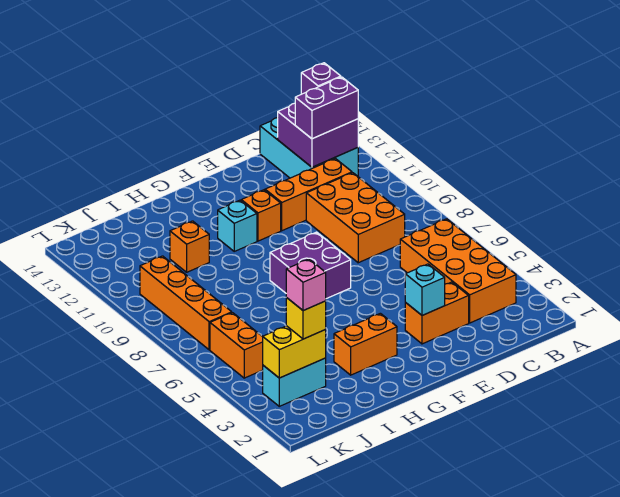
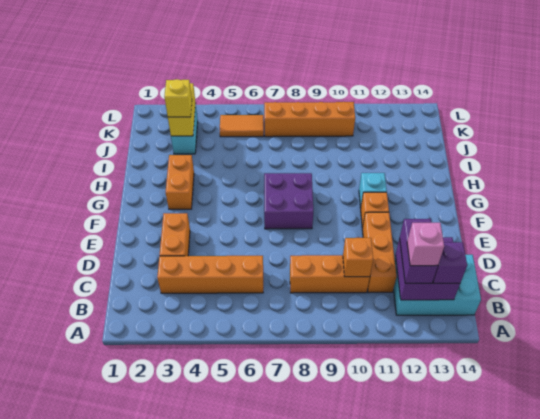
orange brick B3:C6 level 1 -> orange brick C3:C6 level 1
orange brick C8:D10 level 1 -> orange brick C8:C10 level 1
cyan brick E3 level 2 -> none
orange brick I11 level 1 -> orange brick C10 level 2
pink brick J3 level 4 -> pink brick B12 level 4
orange brick K5:K6 level 1 -> orange tile K5:K6 level 1

